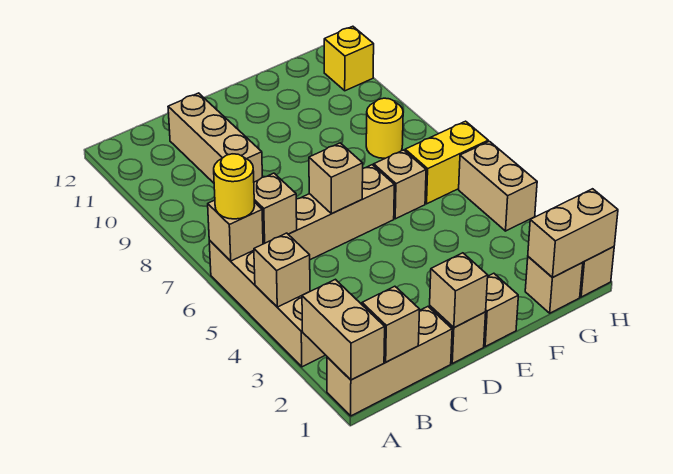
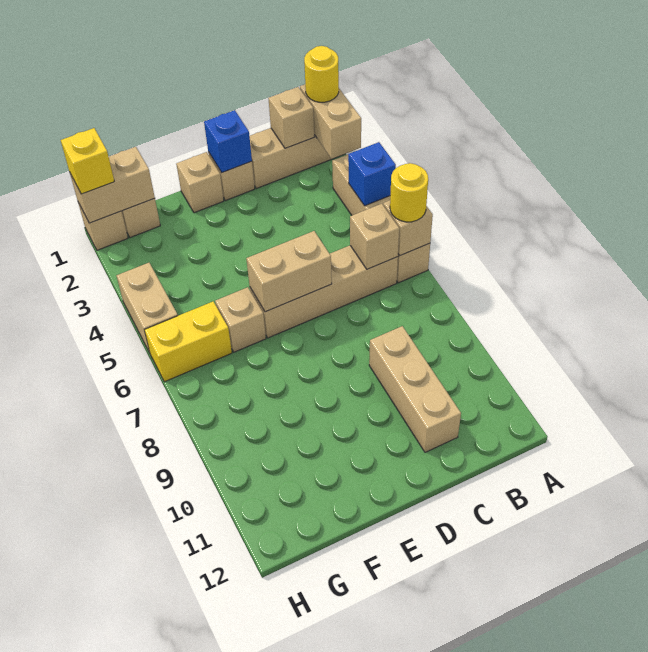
tan brick A4 level 2 -> blue brick A4 level 2
tan brick D1 level 2 -> blue brick D1 level 2
tan brick D6 level 2 -> tan brick D6:E6 level 2
yellow round brick G8 level 1 -> yellow round brick A1 level 3
yellow brick H11 level 1 -> yellow brick H1 level 3

